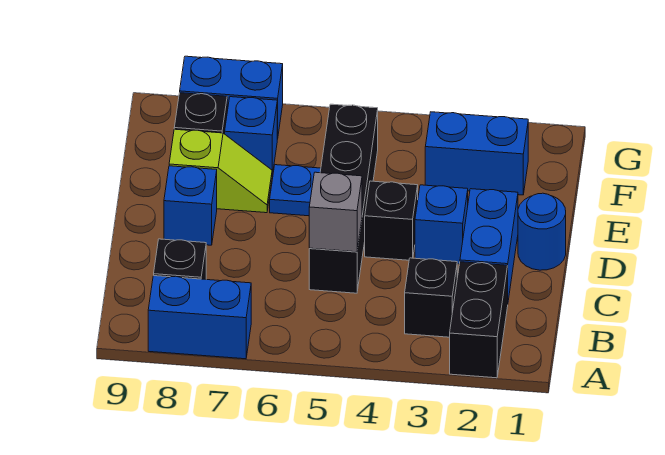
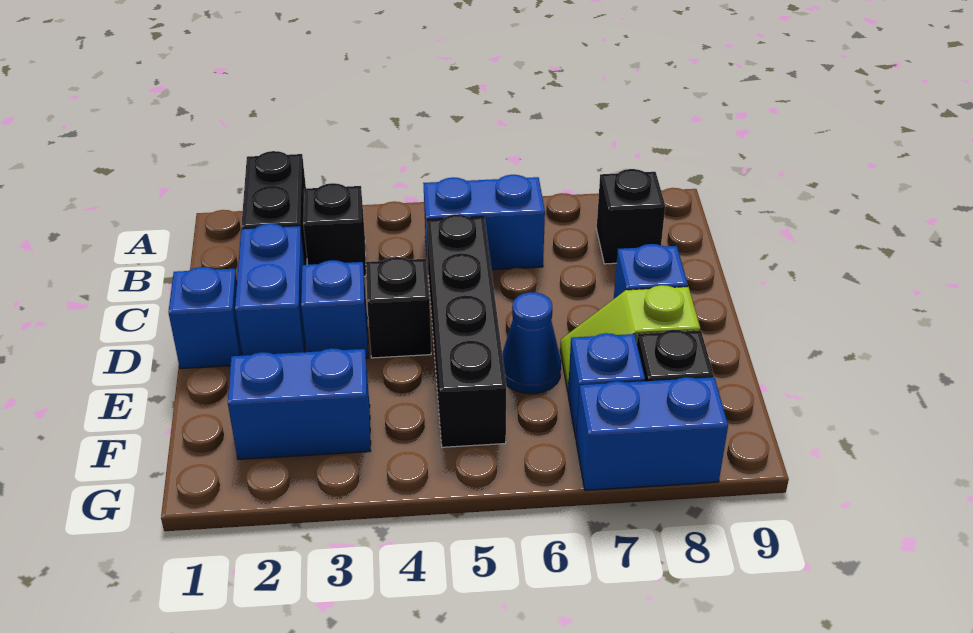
blue brick A7:A8 level 1 -> blue brick B5:B6 level 1
grey brick C5 level 2 -> none
blue round brick D1 level 1 -> blue brick D1 level 1
blue plate E6 level 1 -> blue cone E6 level 1

